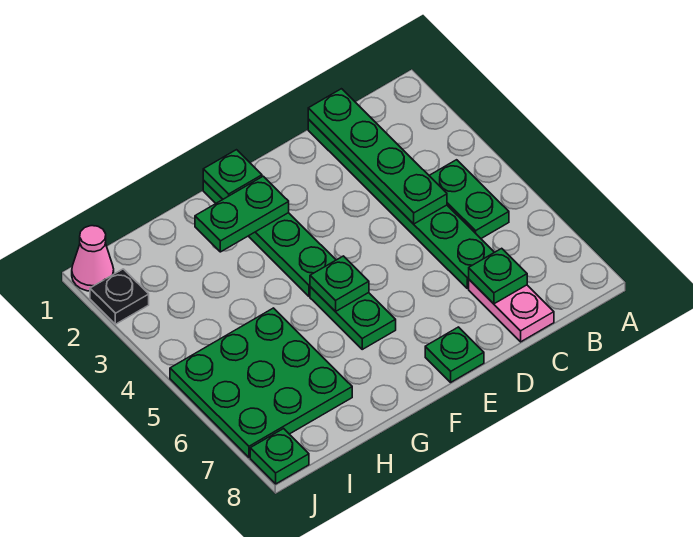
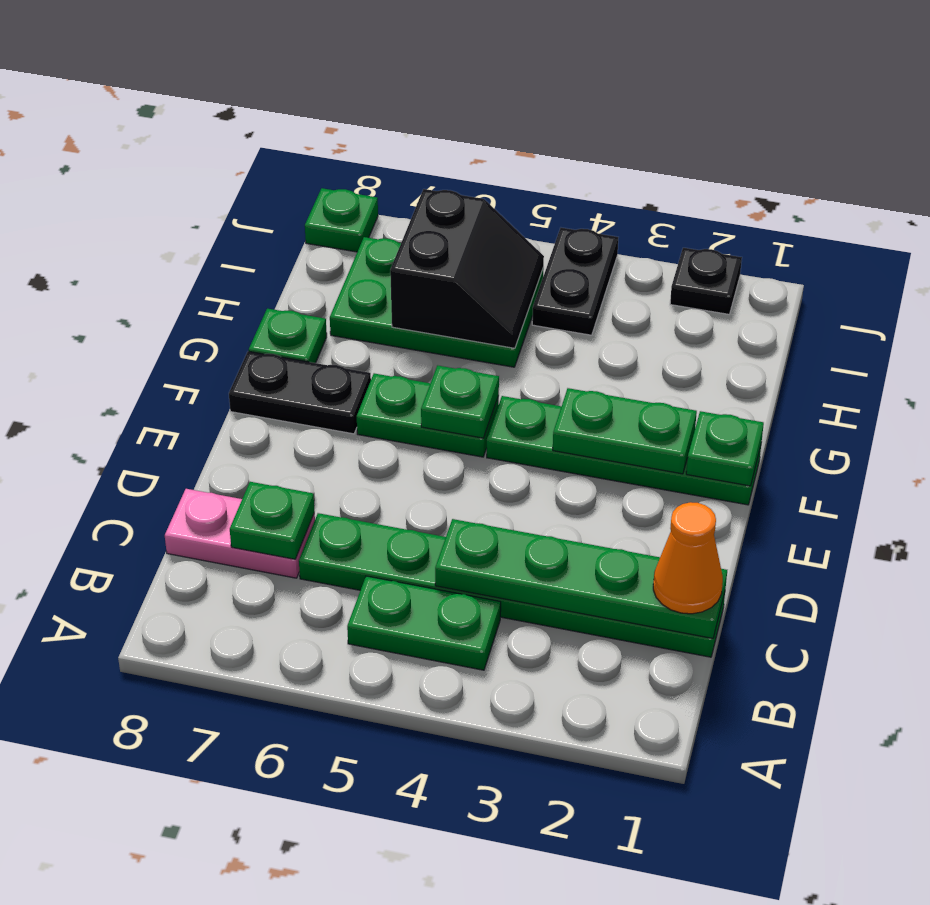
none -> orange cone C1 level 3
green plate E8 level 1 -> green plate G8 level 1
green plate F2:G2 level 2 -> green plate F2:F3 level 2
none -> black plate F7:F8 level 1
green plate H5:J7 level 1 -> green plate H5:I7 level 1
none -> black slope H5:I6 level 2 top 6
none -> black plate I4:J4 level 1
pink cone J1 level 1 -> none

